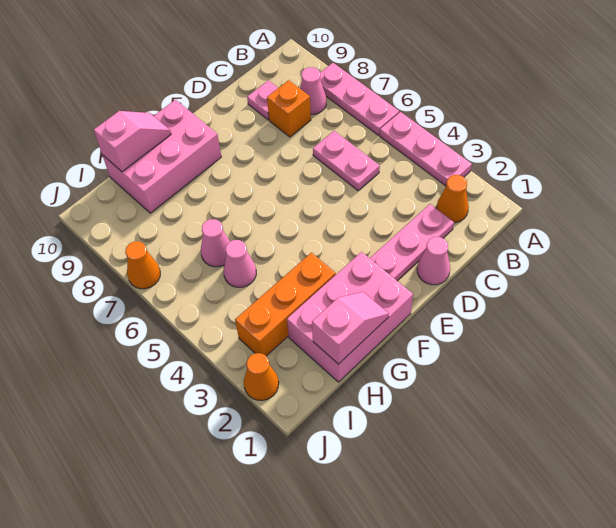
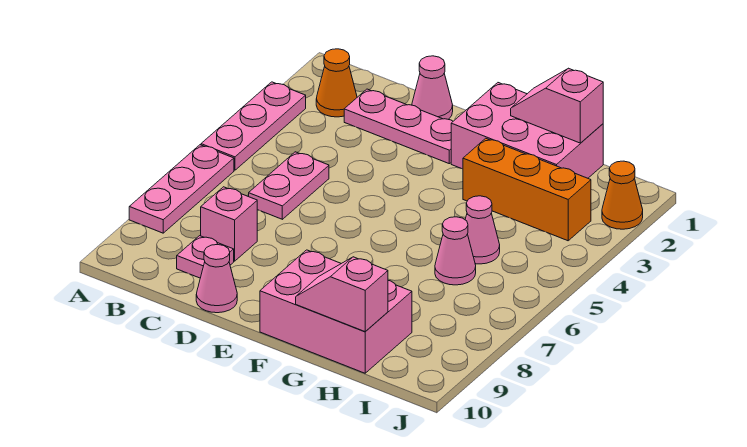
pink cone B8 level 1 -> pink cone D10 level 1
orange brick C8 level 1 -> pink brick C8 level 1
orange cone J7 level 1 -> none

